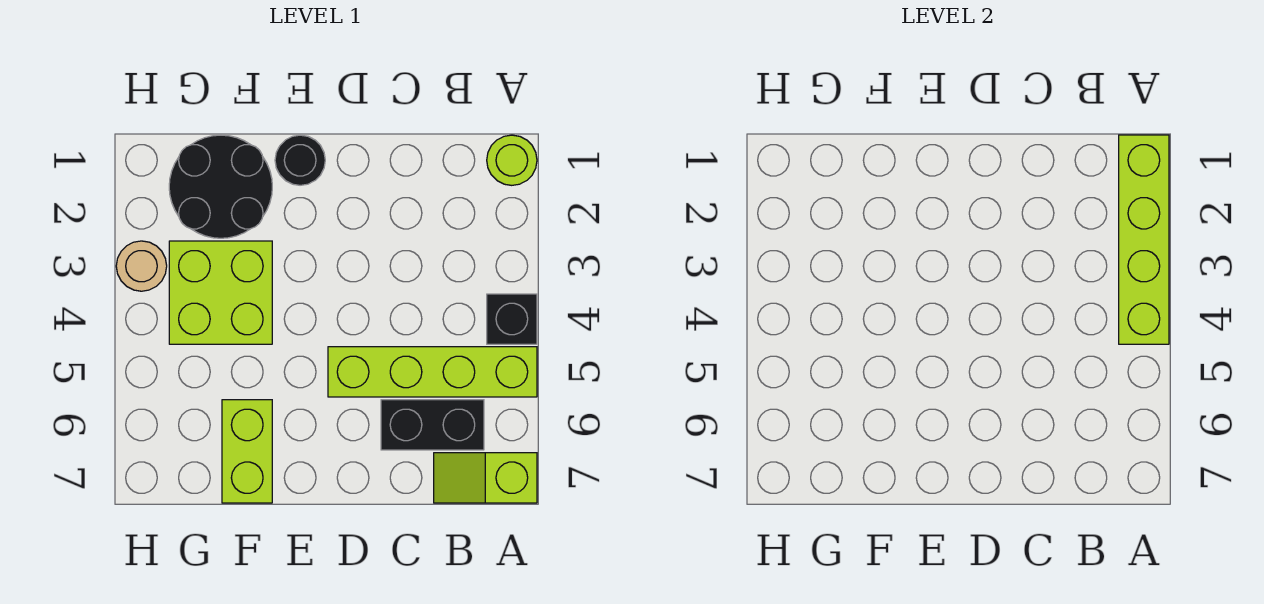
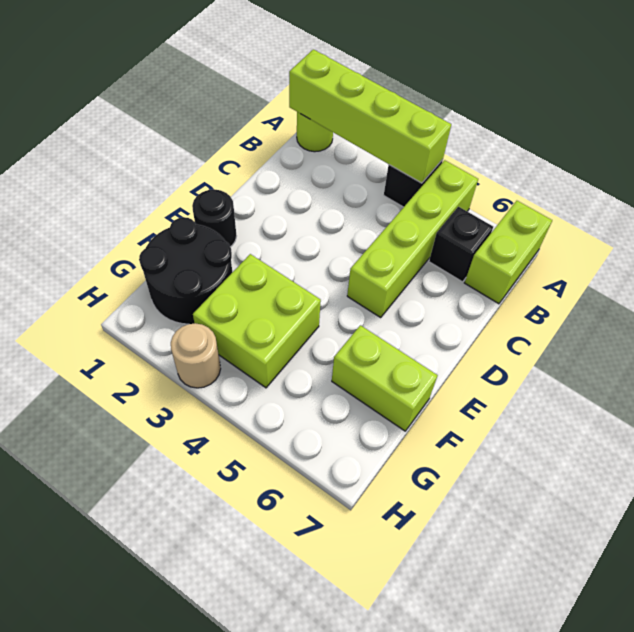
lime slope A7:B7 level 1 top A -> lime brick A7:B7 level 1
black brick B6:C6 level 1 -> black brick B6 level 1

